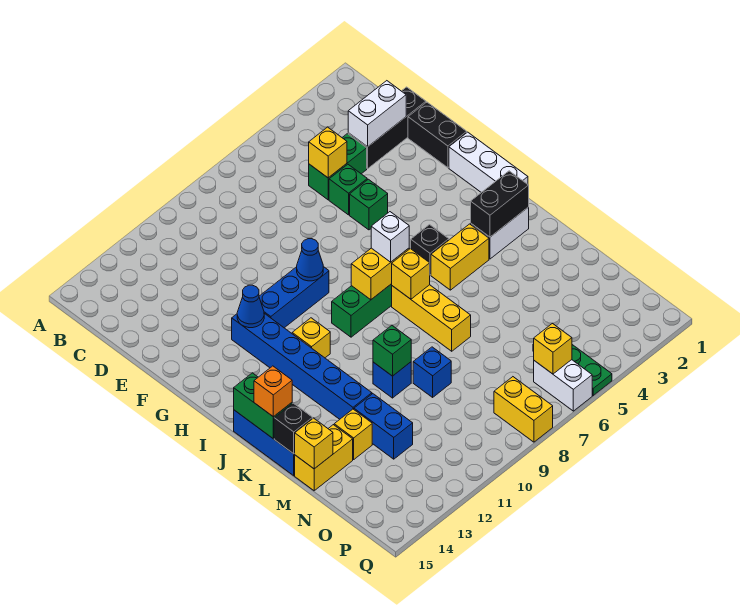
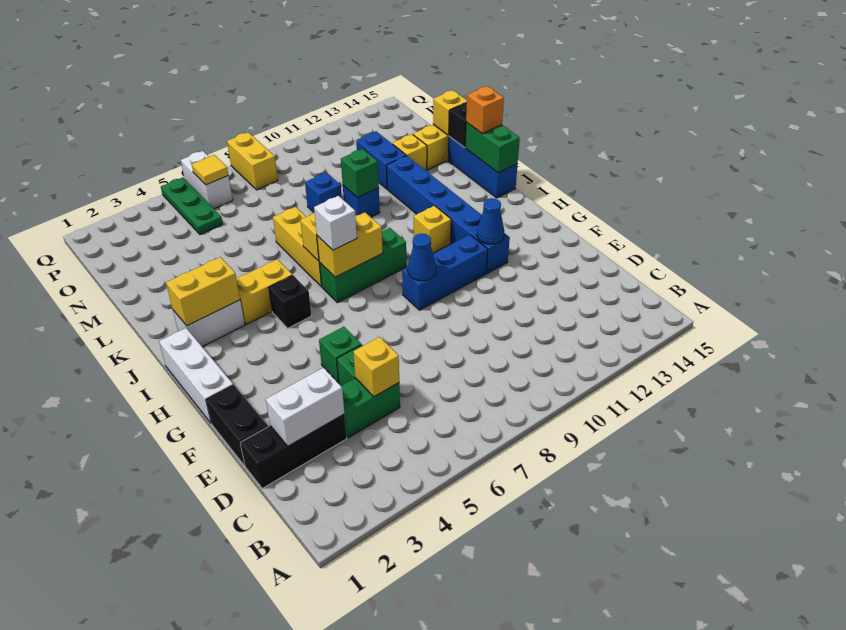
black brick J2:J3 level 2 -> yellow brick J2:J3 level 2
yellow brick P6 level 2 -> yellow tile P6 level 2

